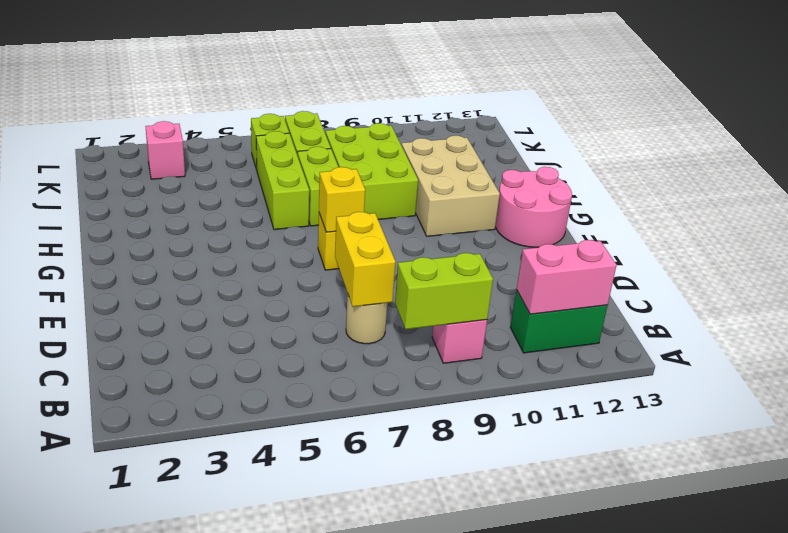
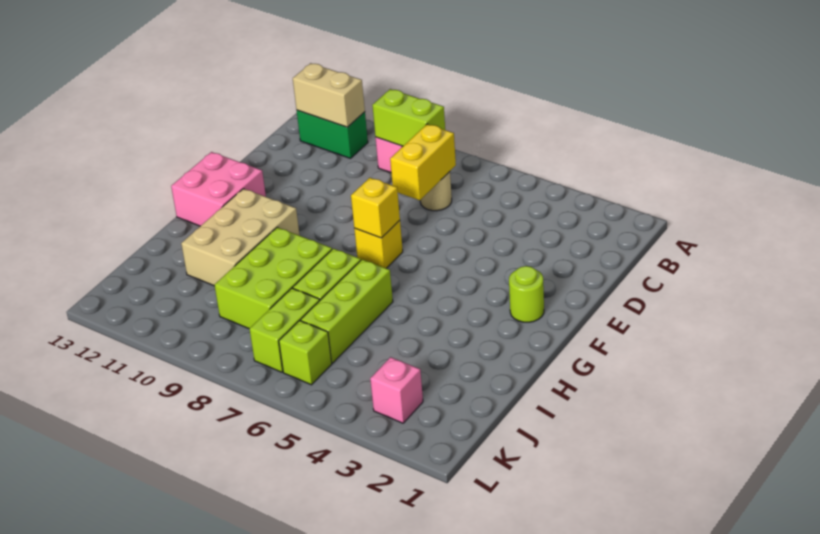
pink brick B11:B12 level 2 -> tan brick B11:B12 level 2
none -> lime round brick F2 level 1
pink round brick F12:G13 level 1 -> pink brick F12:G13 level 1

